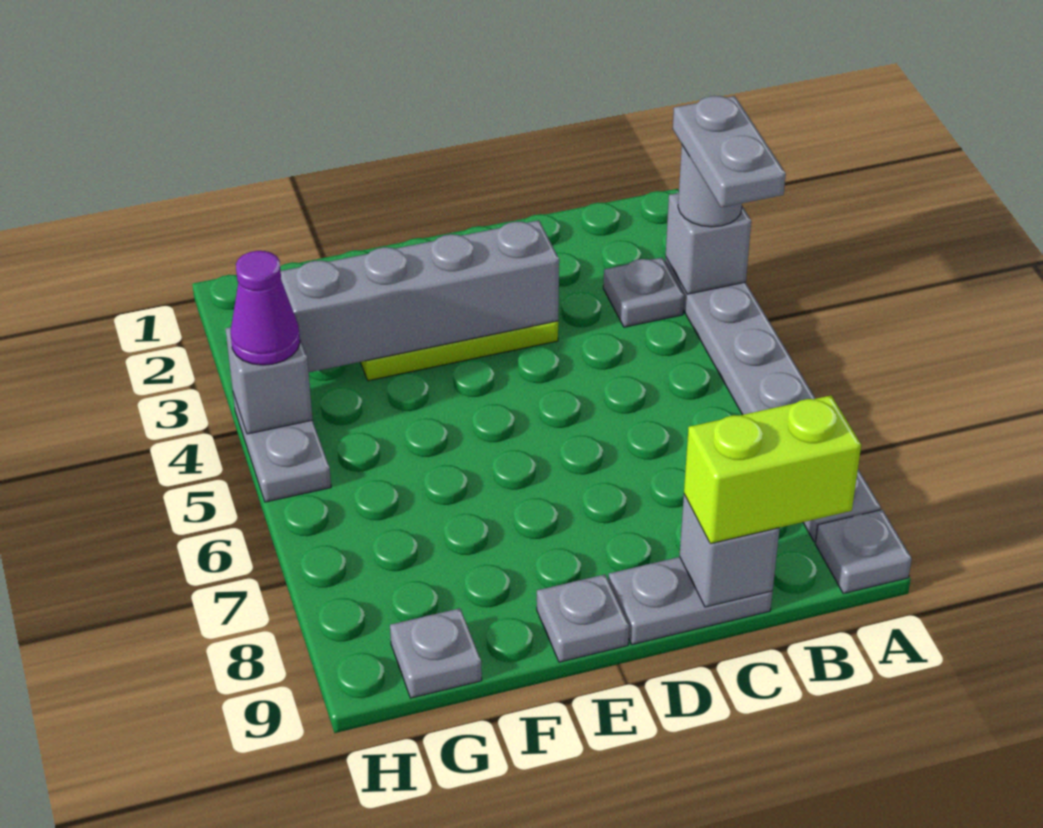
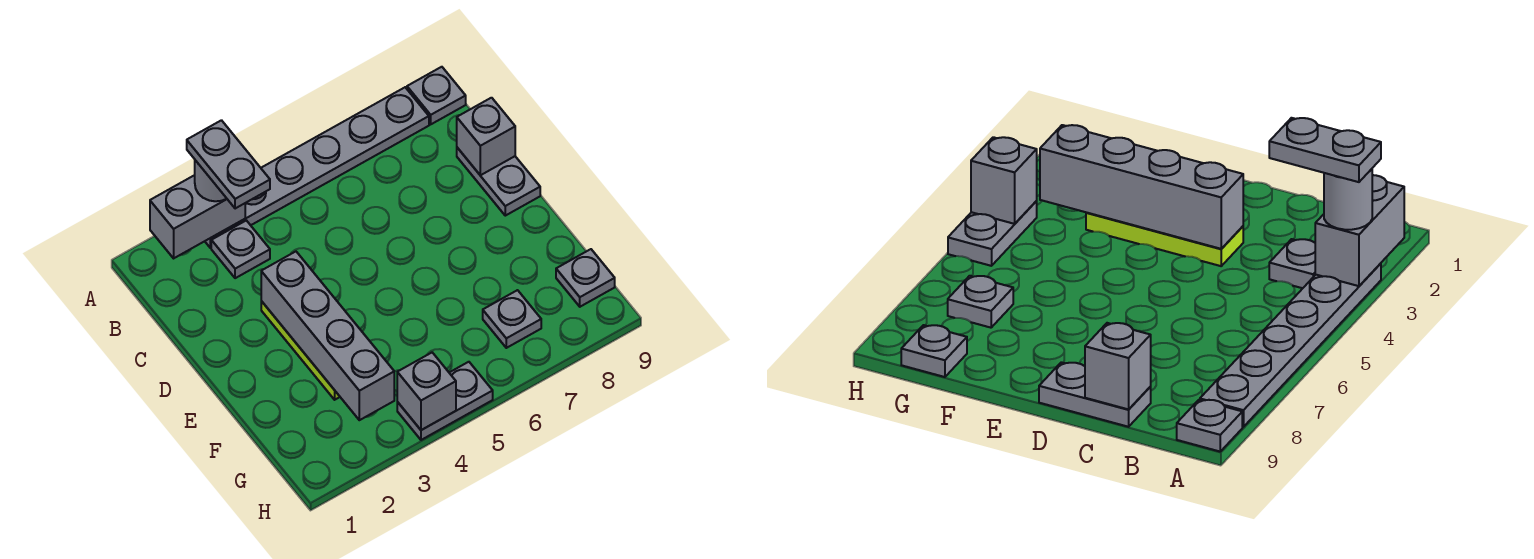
grey brick A3 level 2 -> grey brick A2:A3 level 2
grey plate A3:A4 level 4 -> grey plate A3:B3 level 4
lime brick B9:C9 level 3 -> none
grey plate E9 level 1 -> grey plate G7 level 1
purple cone H4 level 3 -> none

